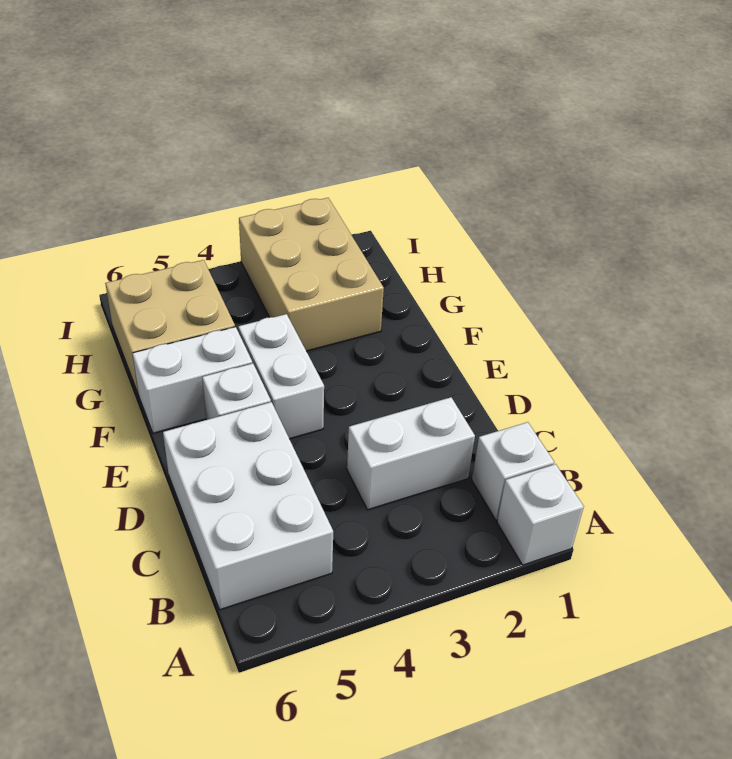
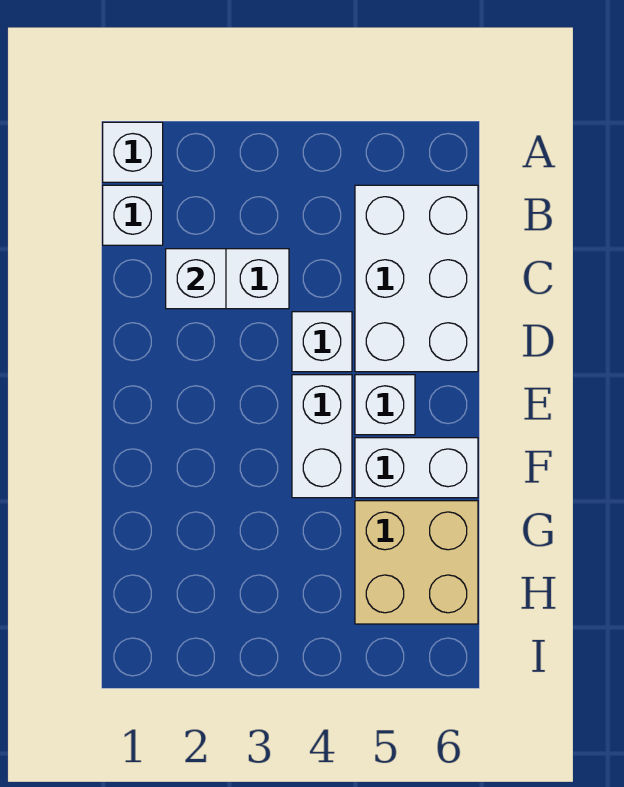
none -> white brick C2 level 2
none -> white brick D4 level 1
tan brick G2:I3 level 1 -> none

